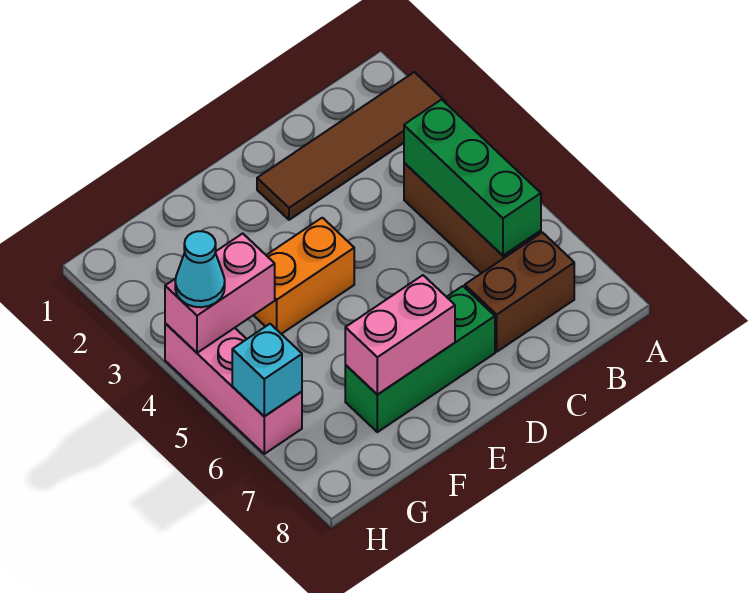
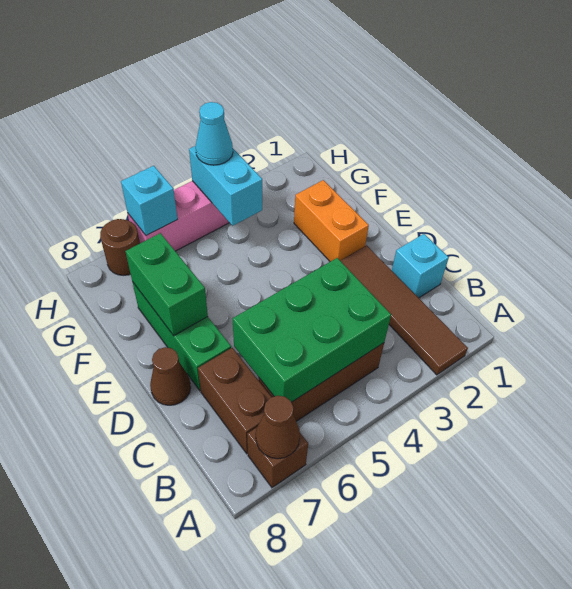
none -> brown brick A7 level 1
none -> brown cone A7 level 2
green brick B4:B6 level 2 -> green brick B4:C6 level 2
none -> cyan brick C1 level 1
none -> brown cone D8 level 1
orange brick E4:F4 level 1 -> orange brick E2:F2 level 1
pink brick E7:F7 level 2 -> green brick E7:F7 level 2
pink brick G4:H4 level 2 -> cyan brick G4:H4 level 2
none -> brown round brick H7 level 1

